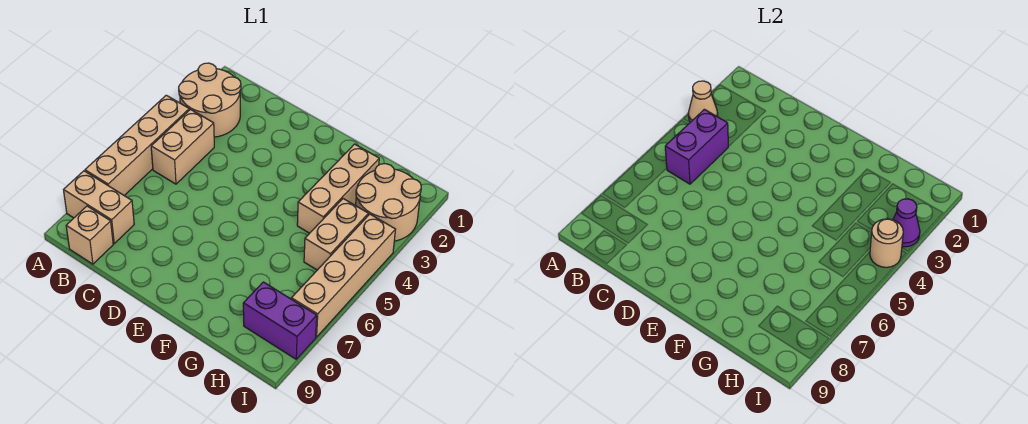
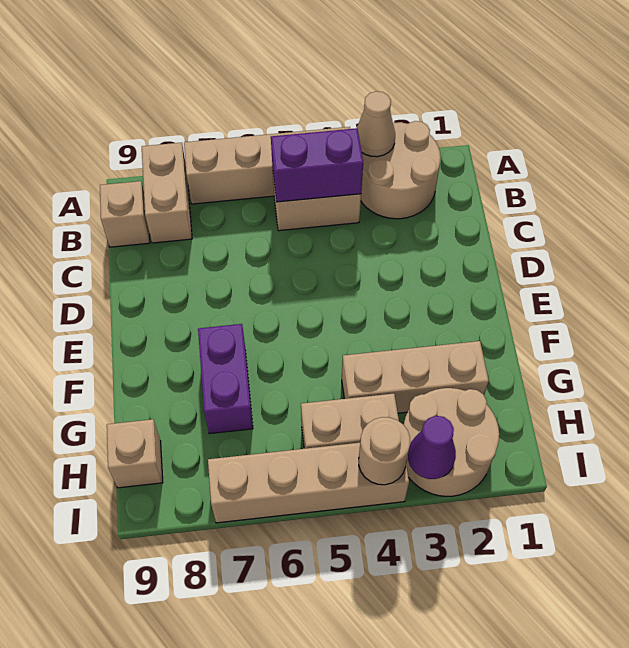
purple brick H8:I8 level 1 -> purple brick F7:G7 level 1
none -> tan brick H9 level 1

